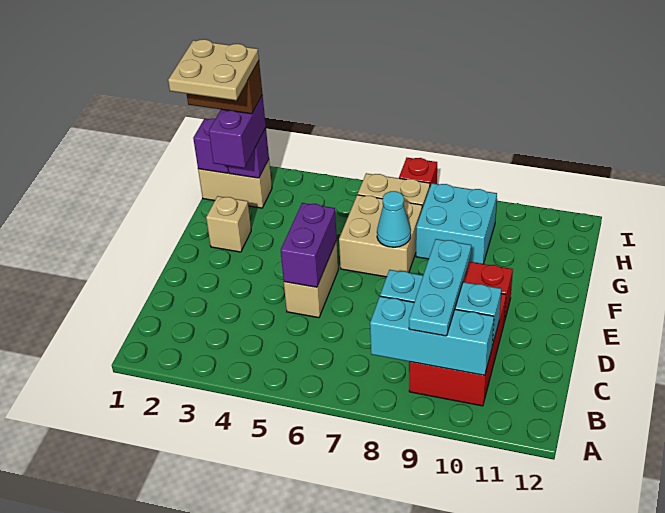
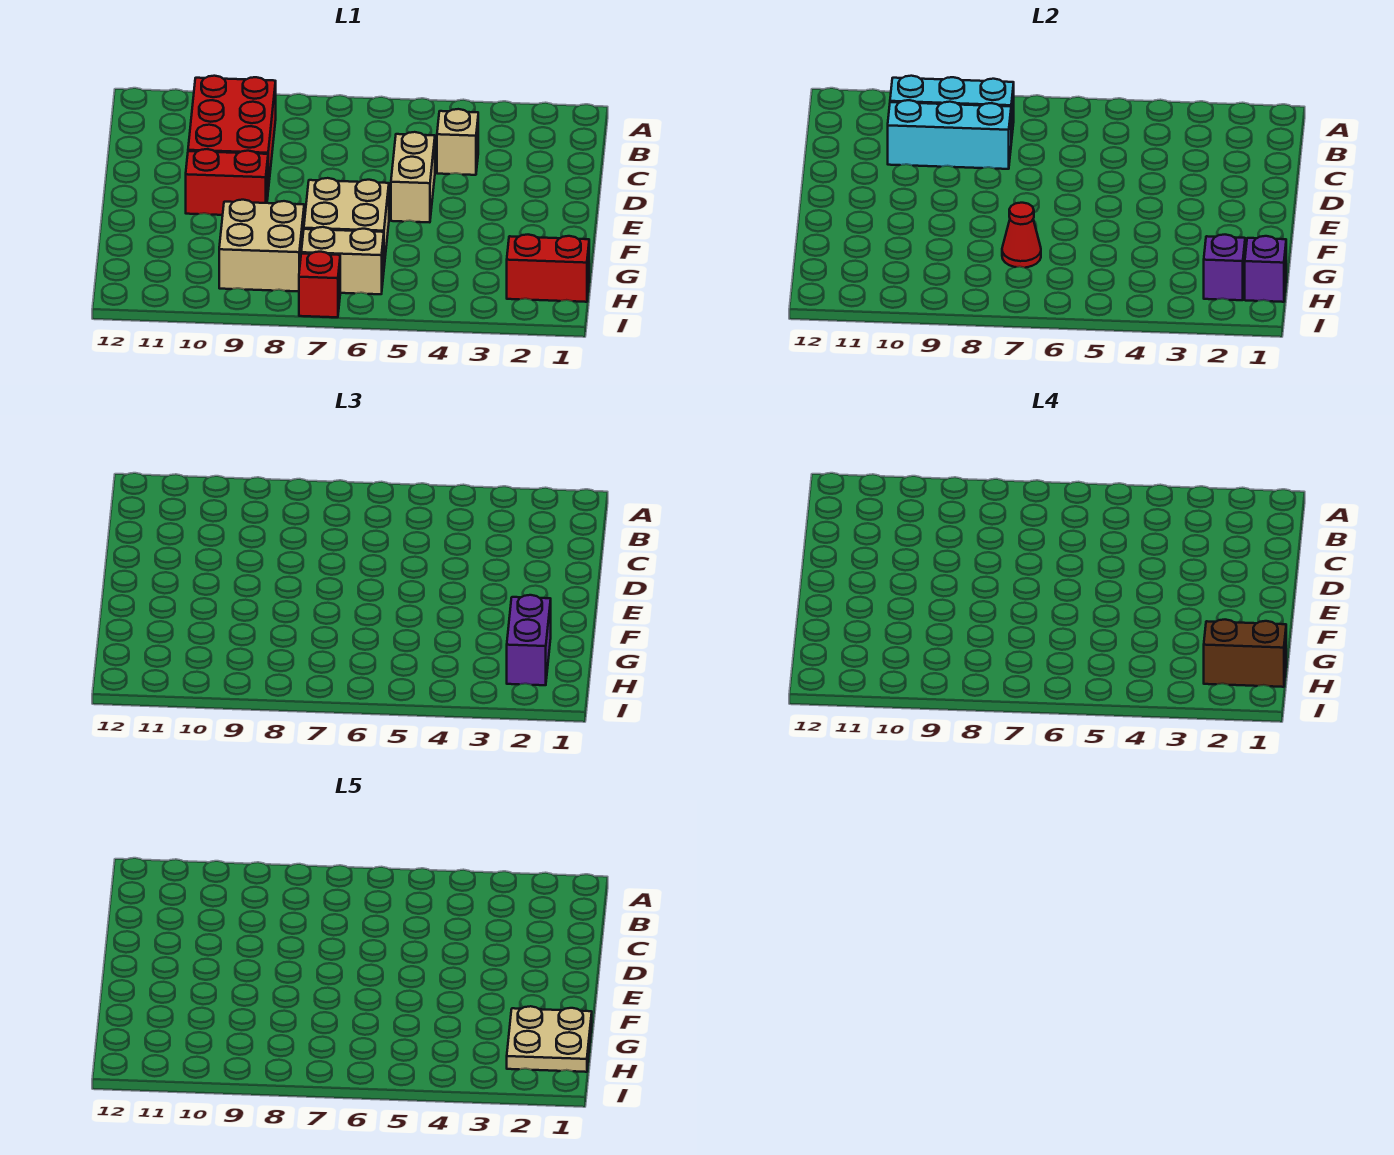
cyan plate B9:D9 level 3 -> none
purple brick D5:E5 level 2 -> none
tan brick F2 level 1 -> tan brick C4 level 1
cyan cone F7 level 2 -> none
none -> red cone G7 level 2
cyan brick G8:H9 level 1 -> tan brick G8:H9 level 1
tan brick H1:H2 level 1 -> red brick H1:H2 level 1

